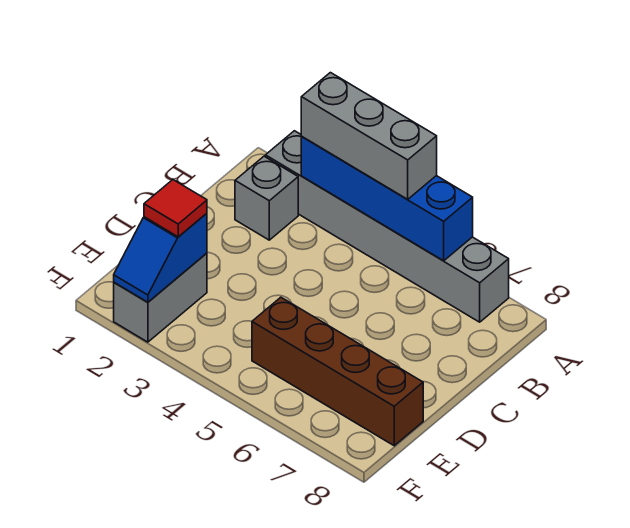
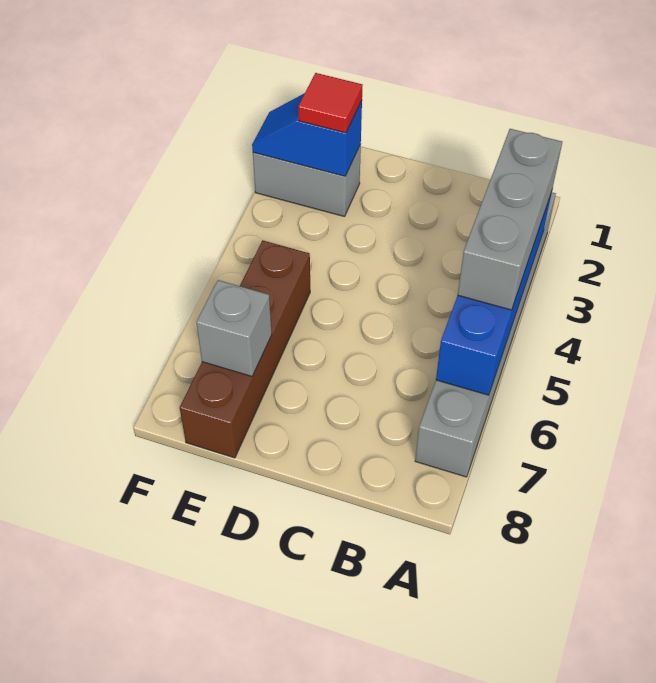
grey brick B2 level 1 -> grey brick E7 level 2

